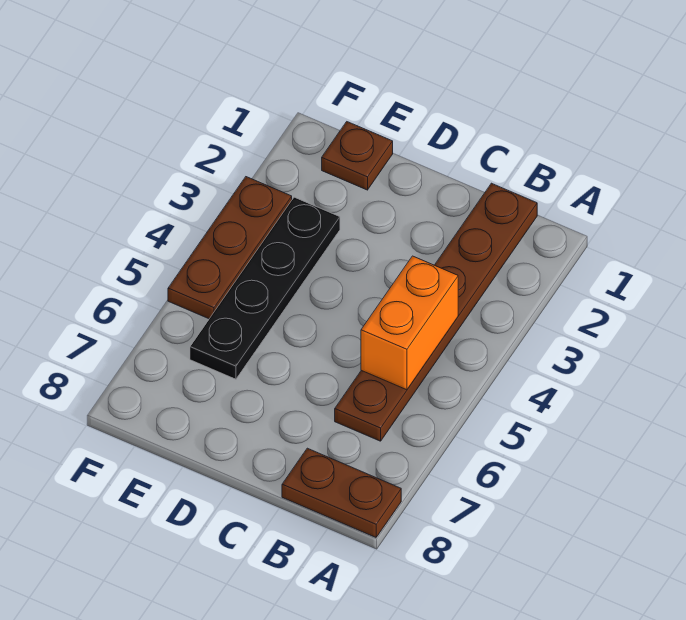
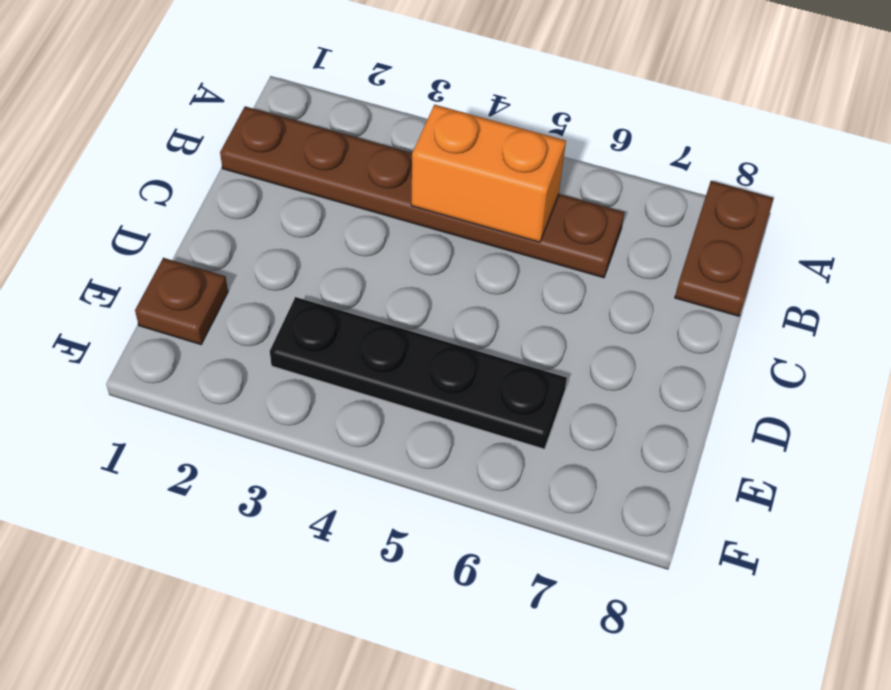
brown plate F3:F5 level 1 -> none

